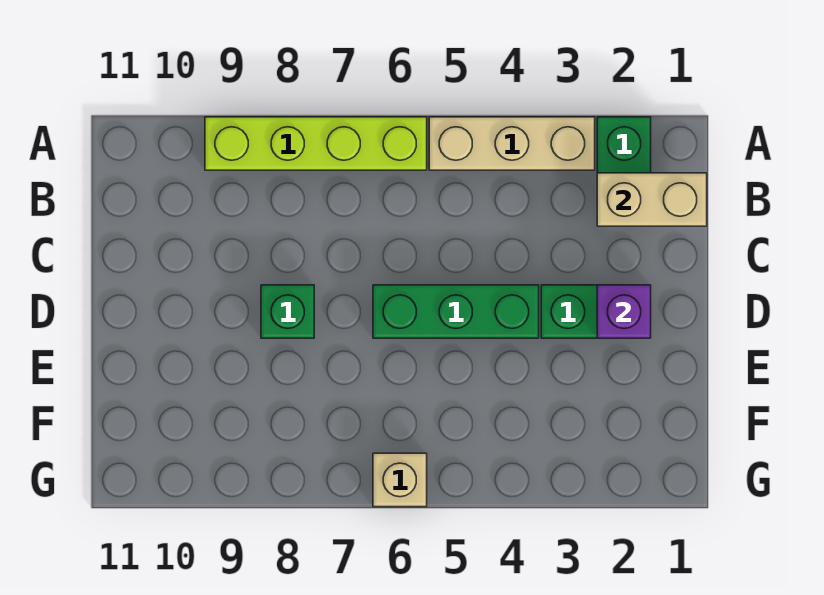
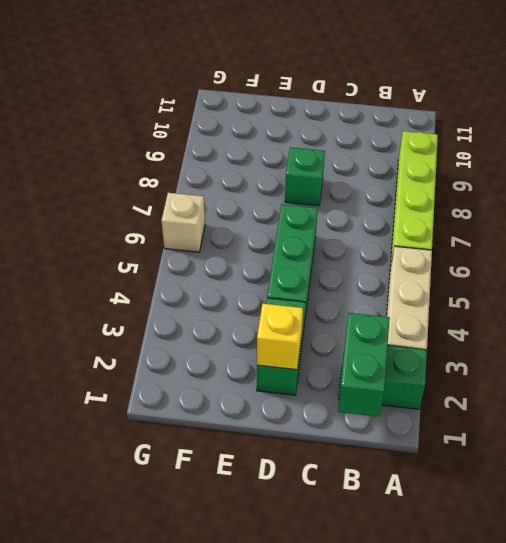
tan brick B1:B2 level 2 -> green brick B1:B2 level 2
purple brick D2 level 2 -> yellow brick D2 level 2

